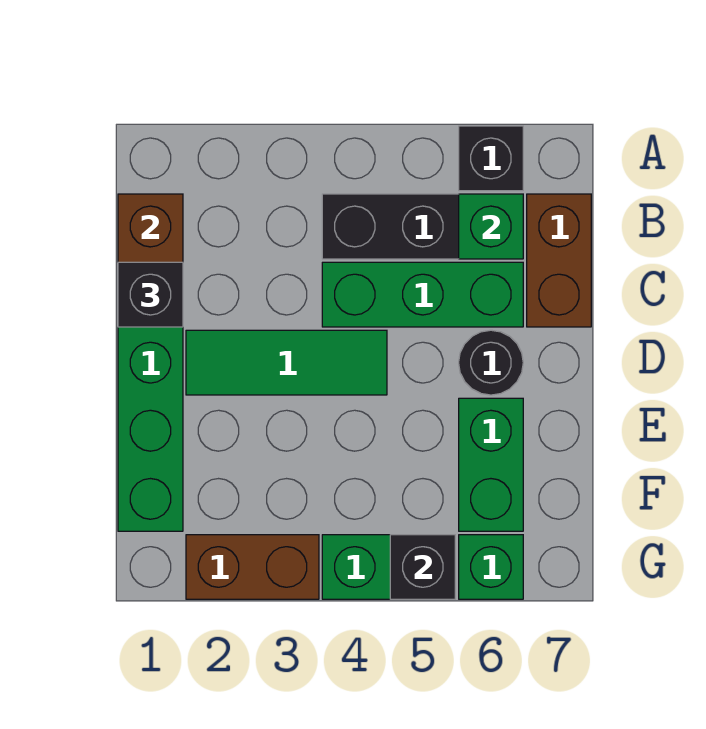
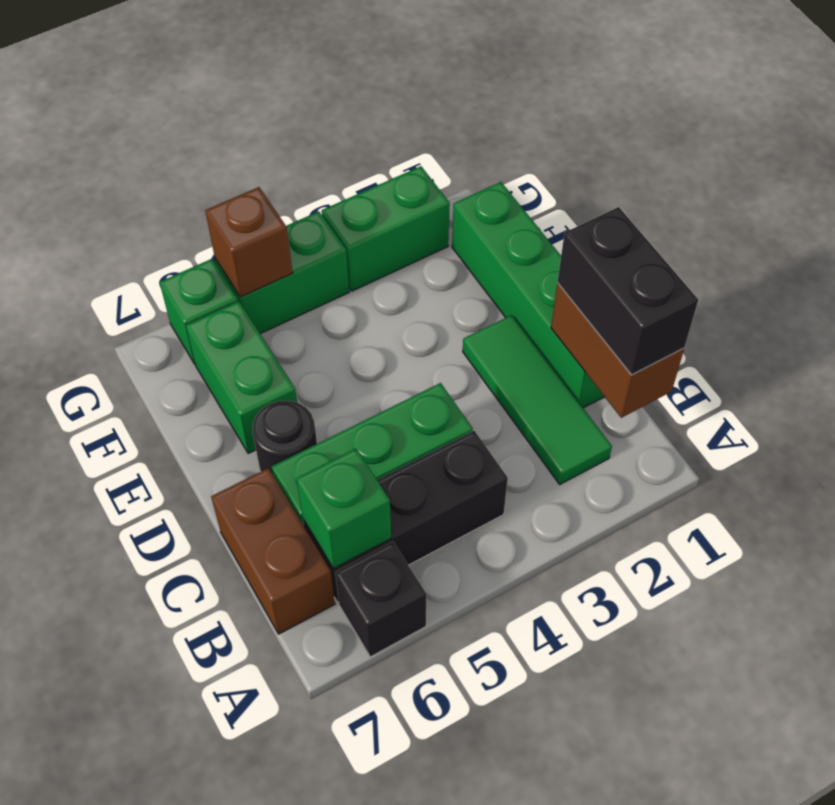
black brick C1 level 3 -> black brick B1:C1 level 3
green tile D2:D4 level 1 -> green tile B2:D2 level 1
brown brick G2:G3 level 1 -> green brick G2:G3 level 1
black brick G5 level 2 -> brown brick G5 level 2

